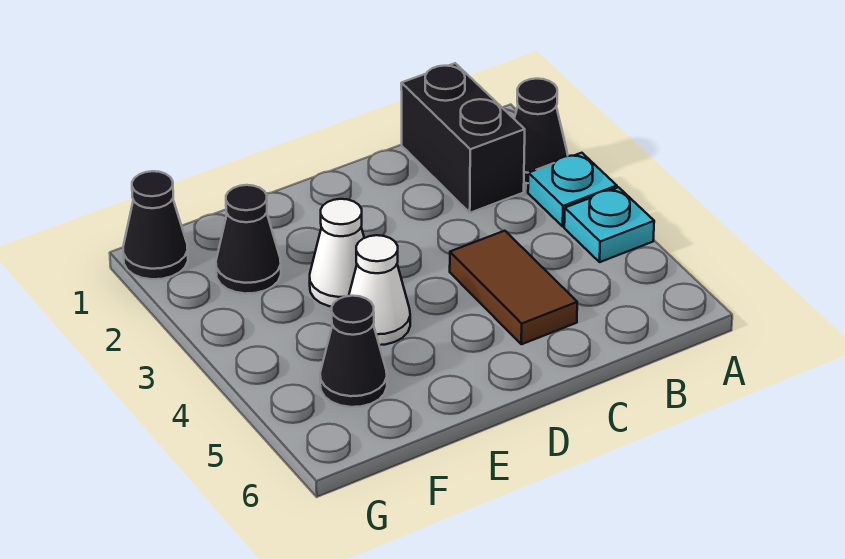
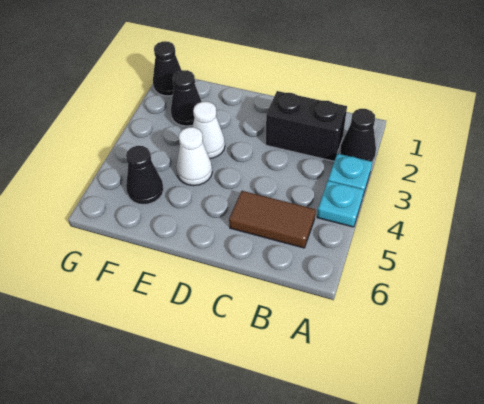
black brick B1:B2 level 1 -> black brick B2:C2 level 1
brown tile C4:C5 level 1 -> brown tile B5:C5 level 1

